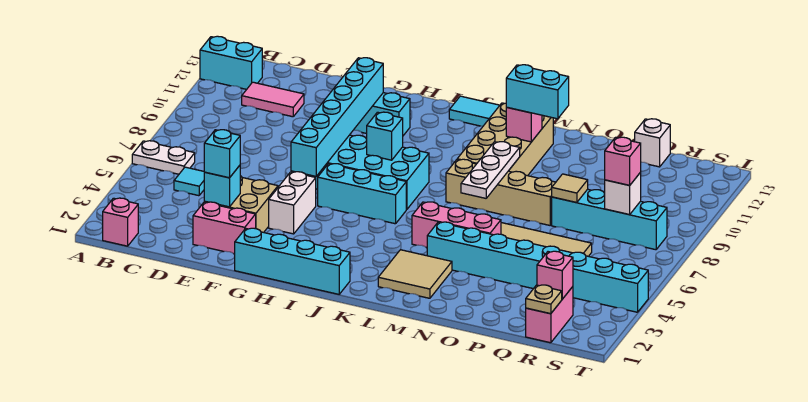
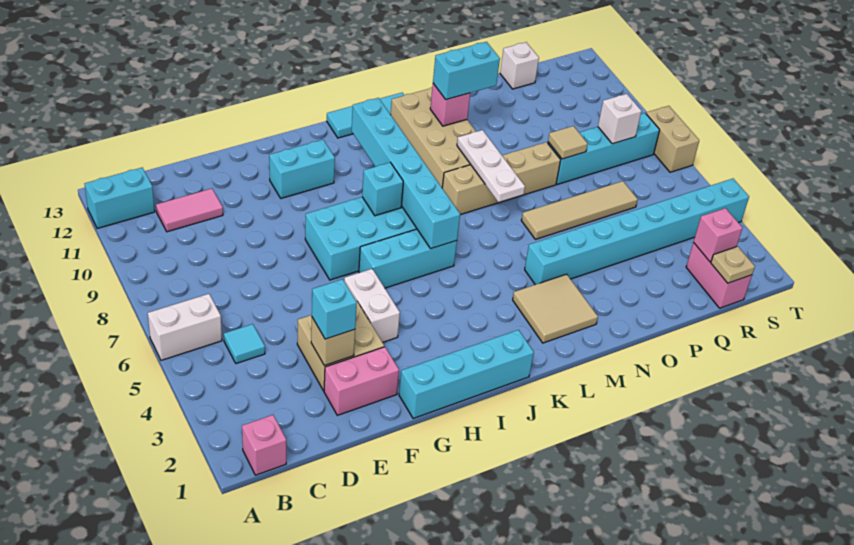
white plate A6:B6 level 1 -> white brick A6:B6 level 1
cyan brick E3 level 2 -> tan brick E3 level 2
cyan brick G6:G11 level 2 -> cyan brick J6:J11 level 2
pink brick L5:N5 level 1 -> none
pink brick R8 level 3 -> none
none -> tan brick T7:T8 level 1

